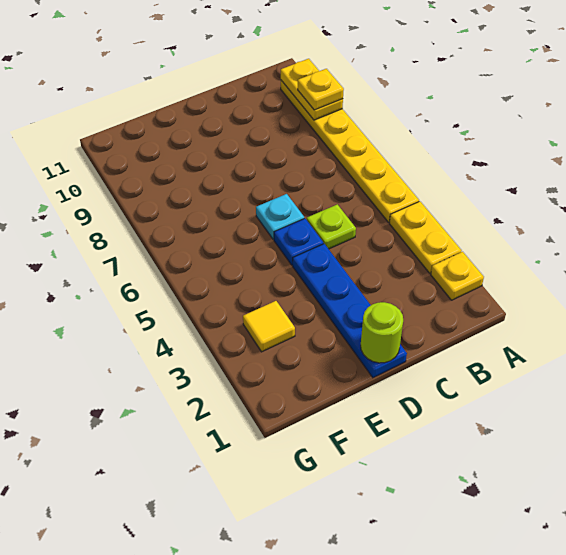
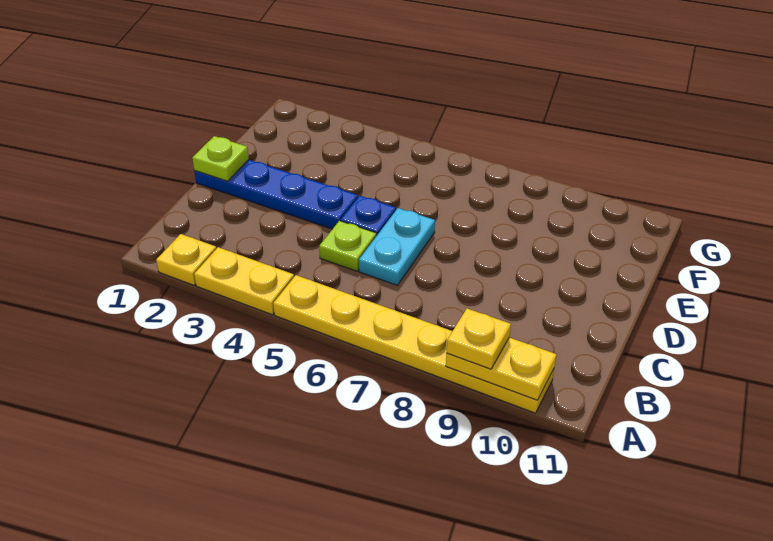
lime round brick D1 level 2 -> lime plate D1 level 2
cyan plate D6 level 1 -> cyan plate C6:D6 level 1
yellow tile F3 level 1 -> none

